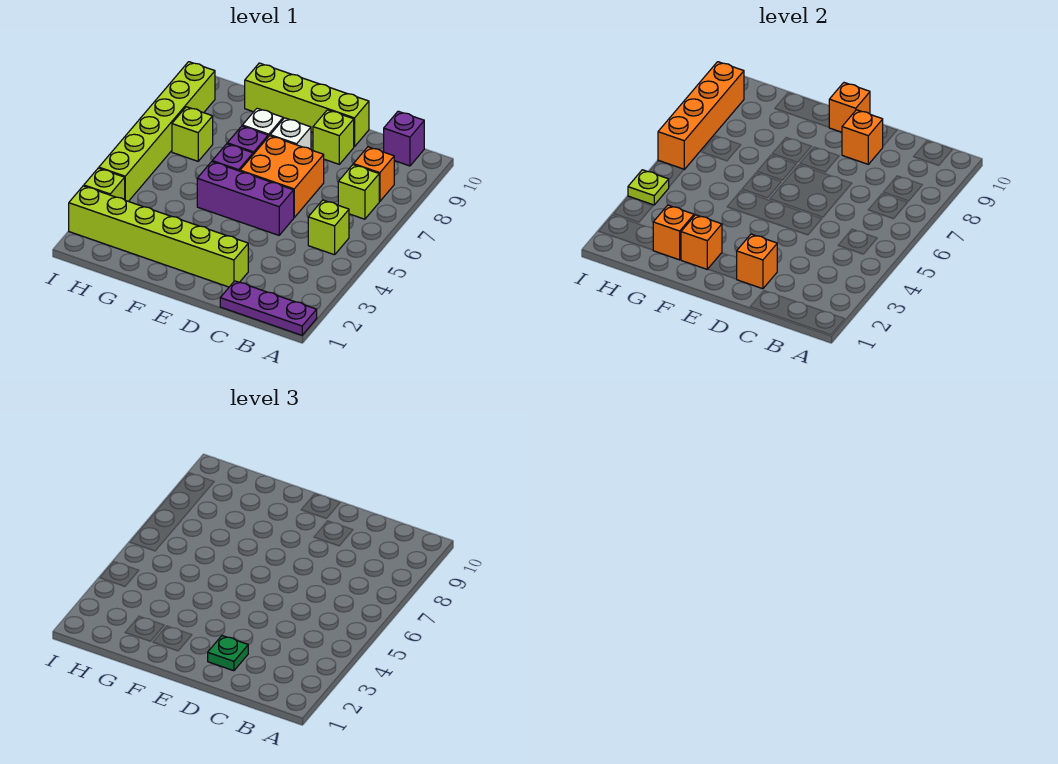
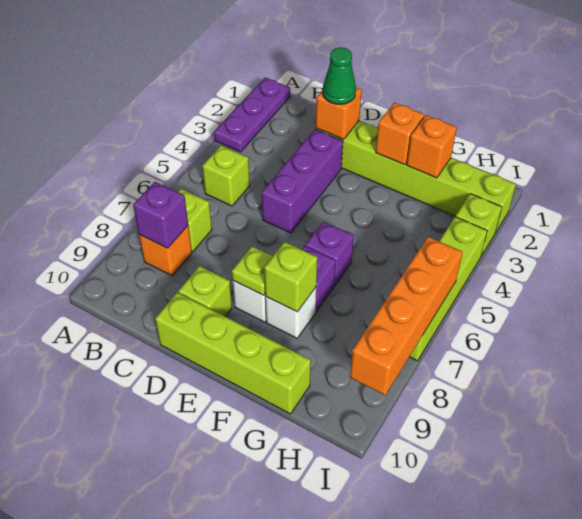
purple plate A1:C1 level 1 -> purple plate A1:A3 level 1
purple brick B10 level 1 -> purple brick B8 level 2
green plate D2 level 3 -> green cone D2 level 3
purple brick D5:F5 level 1 -> purple brick D3:D5 level 1
orange brick D6:E7 level 1 -> none
orange brick D9 level 2 -> none
orange brick E10 level 2 -> none
lime brick H7 level 1 -> lime brick F8 level 2
lime brick I4:I9 level 1 -> lime brick I4:I7 level 1
lime plate I4 level 2 -> lime plate E8 level 2

